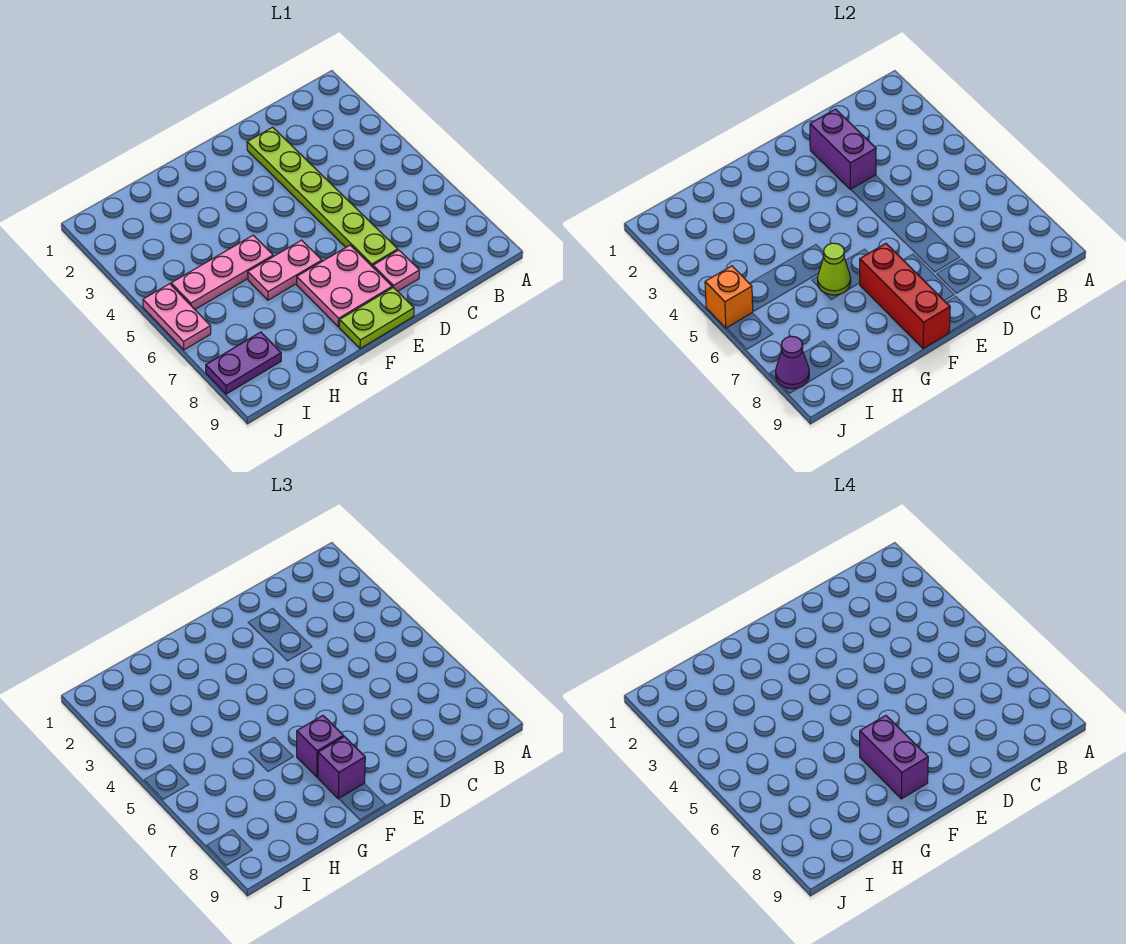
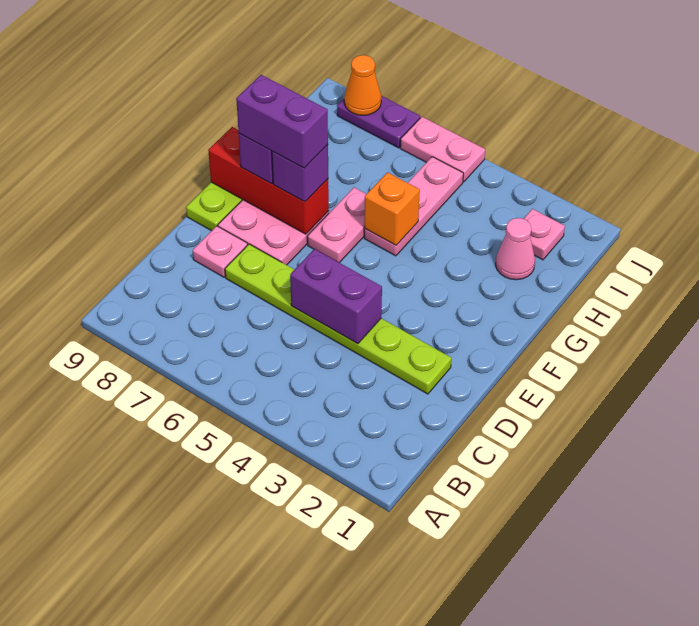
purple brick D2:D3 level 2 -> purple brick D4:D5 level 2
lime cone G6 level 2 -> none
none -> pink cone H2 level 1
none -> pink plate I2 level 1
purple plate I8:J8 level 1 -> purple plate J7:J8 level 1
orange brick J5 level 2 -> orange brick G5 level 2
purple cone J8 level 2 -> orange cone J8 level 2

